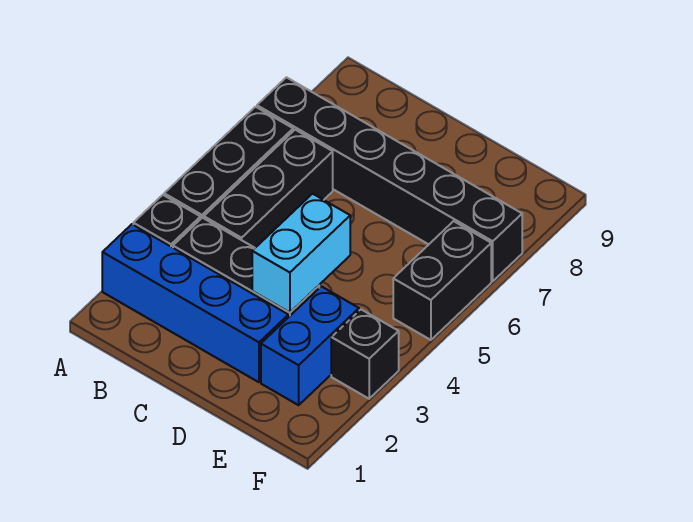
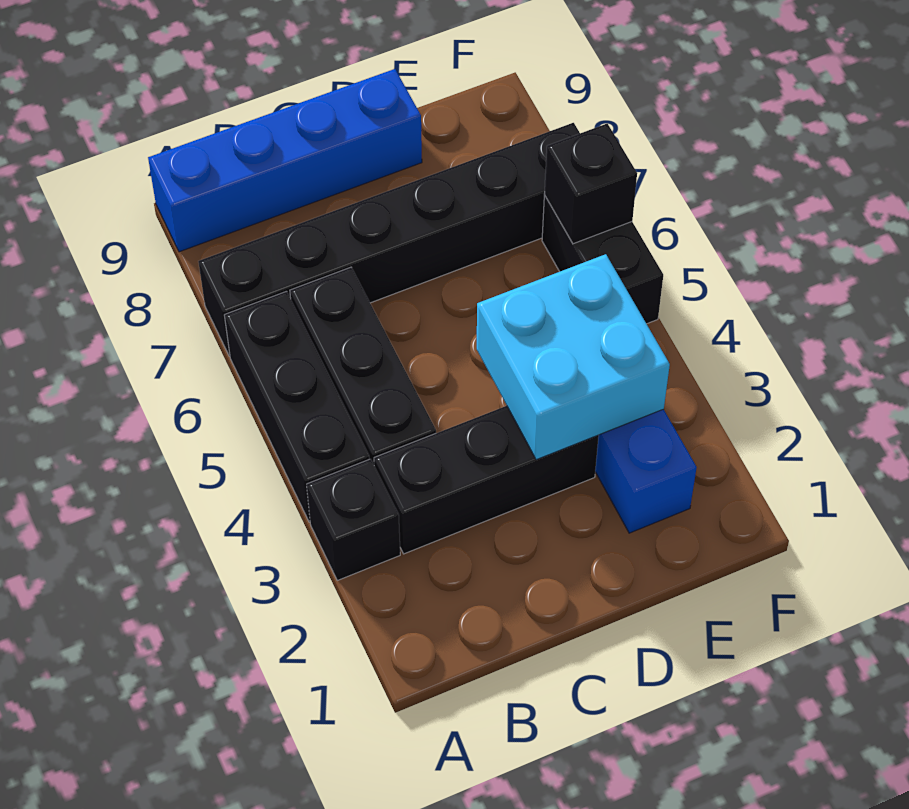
blue brick A2:D2 level 1 -> blue brick A9:D9 level 1
cyan brick D3:D4 level 2 -> cyan brick D3:E4 level 2
black brick F3 level 1 -> black brick F6 level 2

